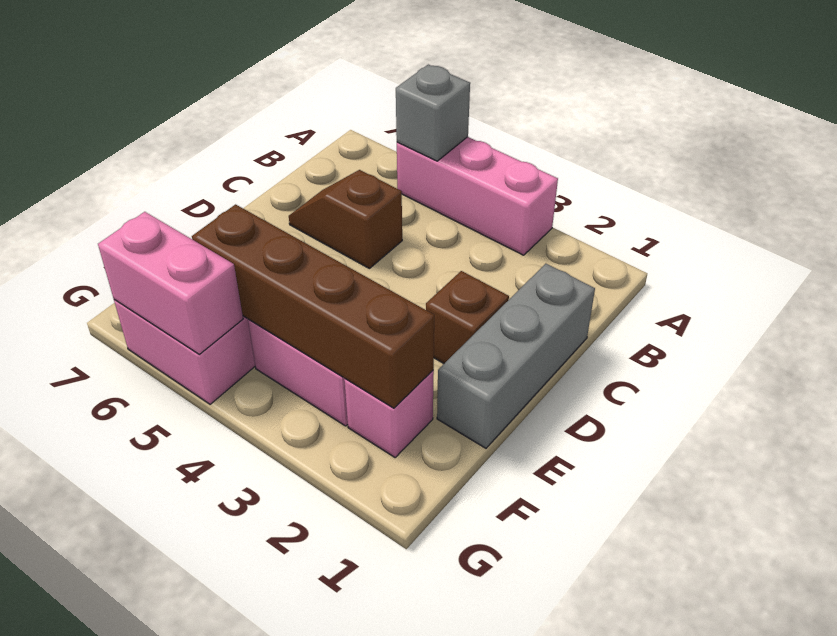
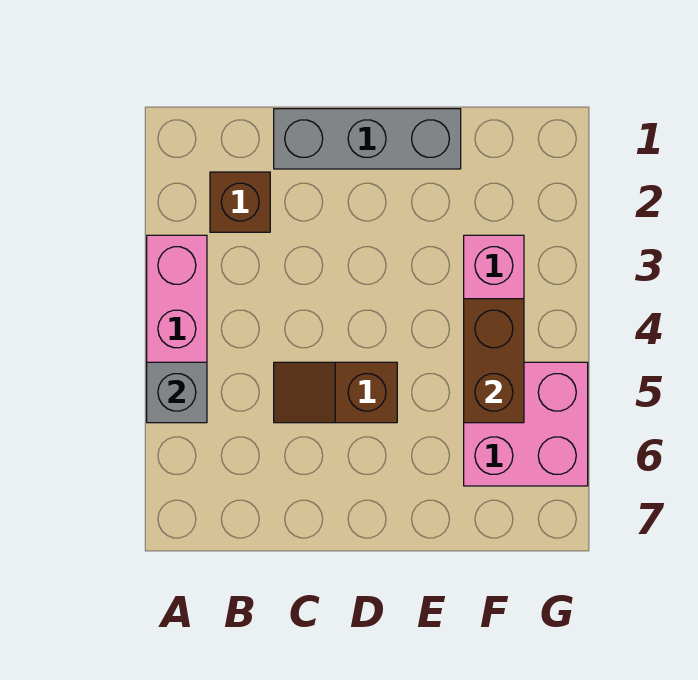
brown slope C5:C6 level 1 top 5 -> brown slope C5:D5 level 1 top D
brown brick D2 level 1 -> brown brick B2 level 1
pink brick F2 level 1 -> none
brown brick F2:F5 level 2 -> brown brick F4:F5 level 2
pink brick G5:G6 level 2 -> none

